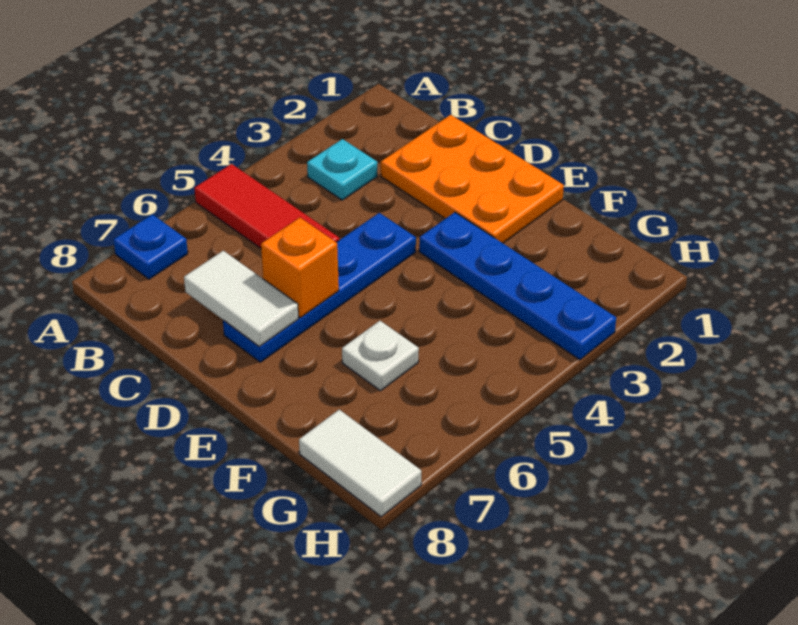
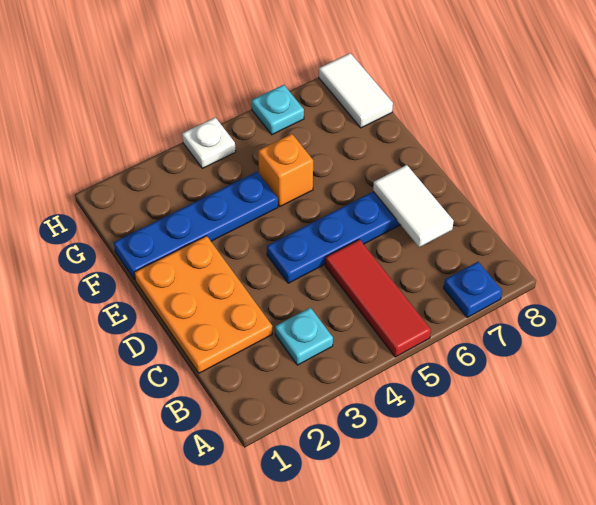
orange brick D6 level 2 -> orange brick F5 level 1
blue plate E3:H3 level 1 -> blue plate F1:F4 level 1
white plate F6 level 1 -> white plate H4 level 1
none -> cyan plate H6 level 1

